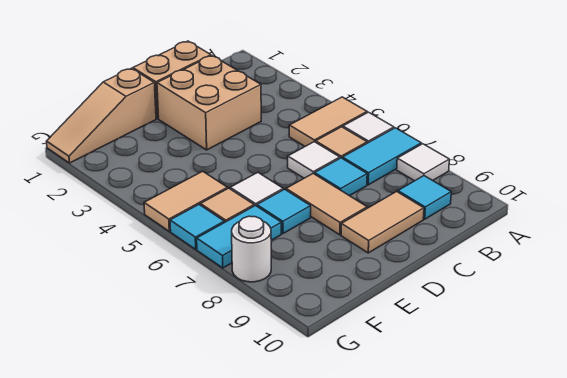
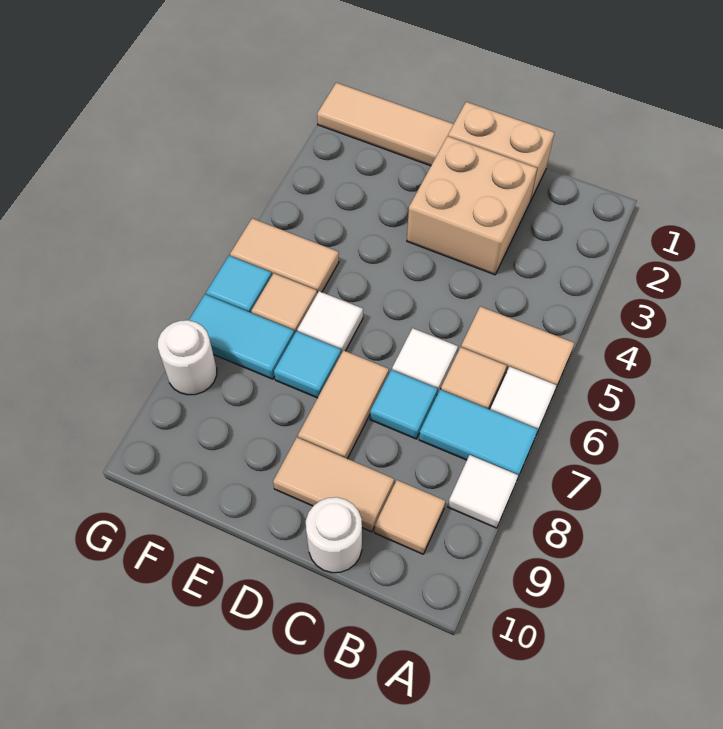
cyan tile B9 level 1 -> tan tile B9 level 1
none -> white round brick C10 level 1
tan slope E1:G1 level 1 top E -> tan tile E1:G1 level 1

